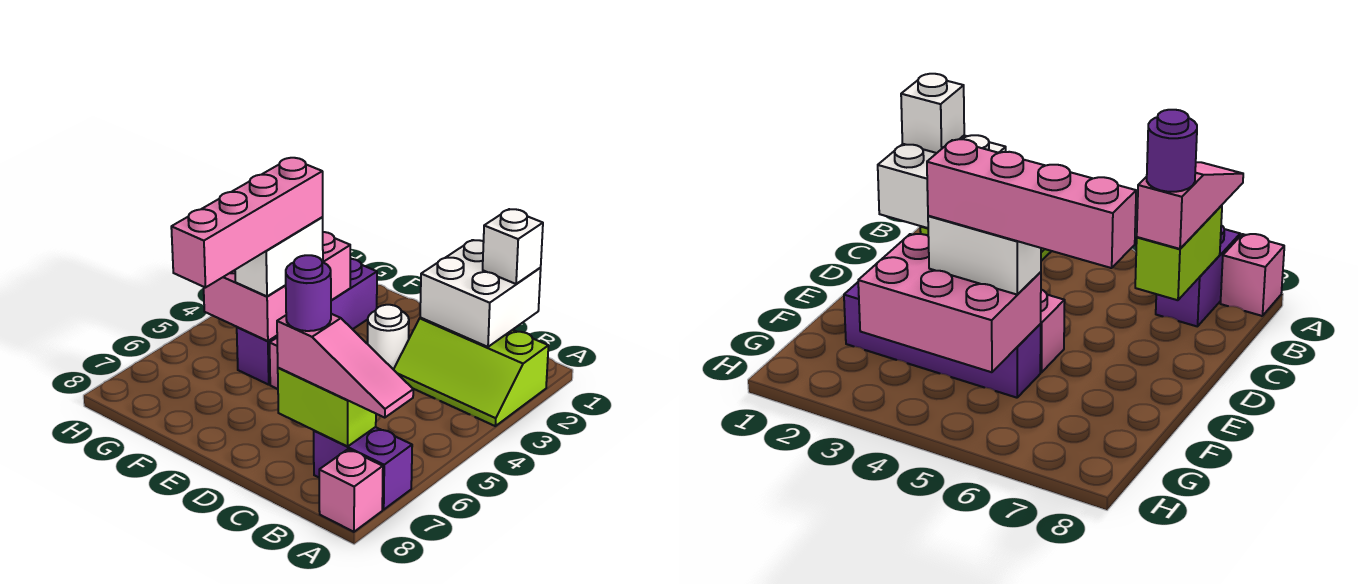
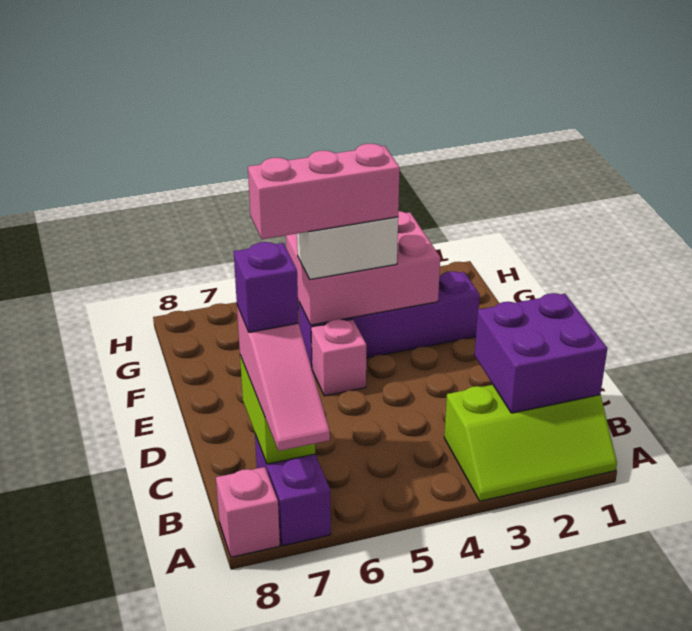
lime slope A2:C3 level 1 top 2 -> lime slope A1:B3 level 1 top B
white brick B1:C2 level 2 -> purple brick B1:C2 level 2
white brick B1 level 3 -> none
purple round brick C7 level 4 -> purple brick C7 level 4
white round brick D3 level 1 -> none
pink brick F4:F7 level 4 -> pink brick F4:F6 level 4

